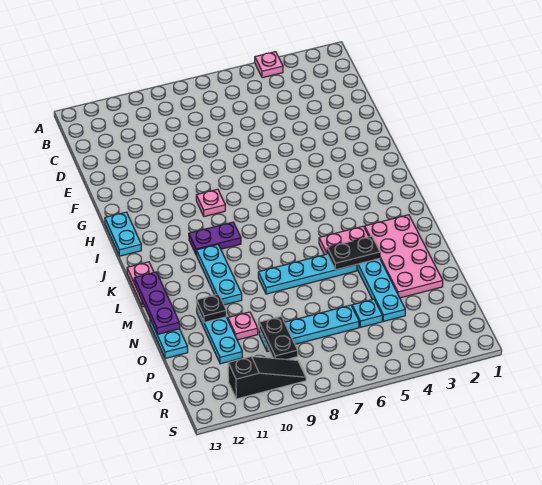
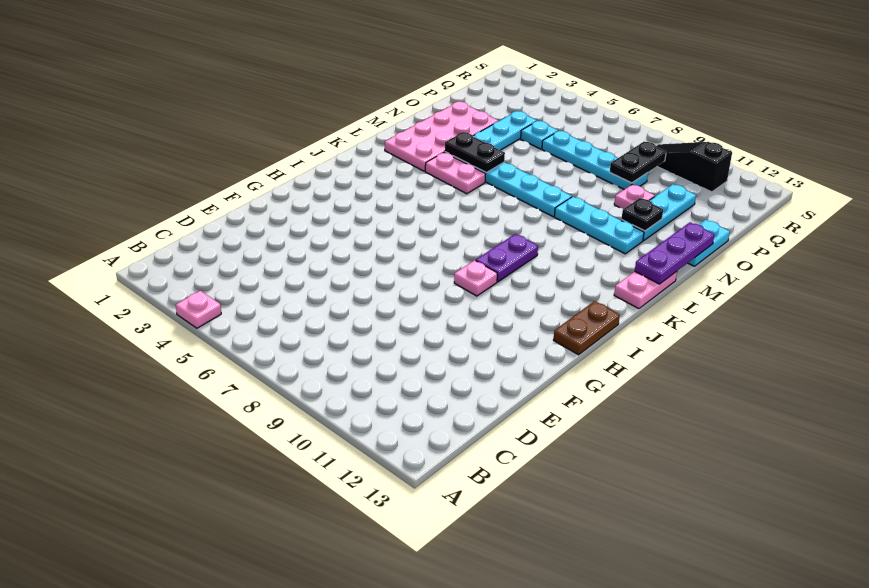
cyan plate H13:I13 level 1 -> brown plate H13:I13 level 1
purple plate J9:J10 level 1 -> purple plate I9:J9 level 1
cyan plate K10:M10 level 1 -> cyan plate M9:M11 level 1

